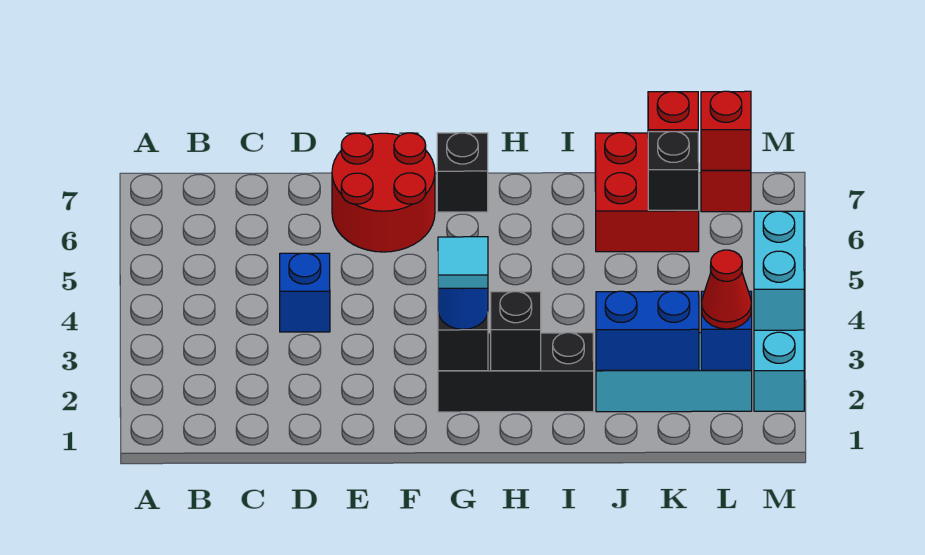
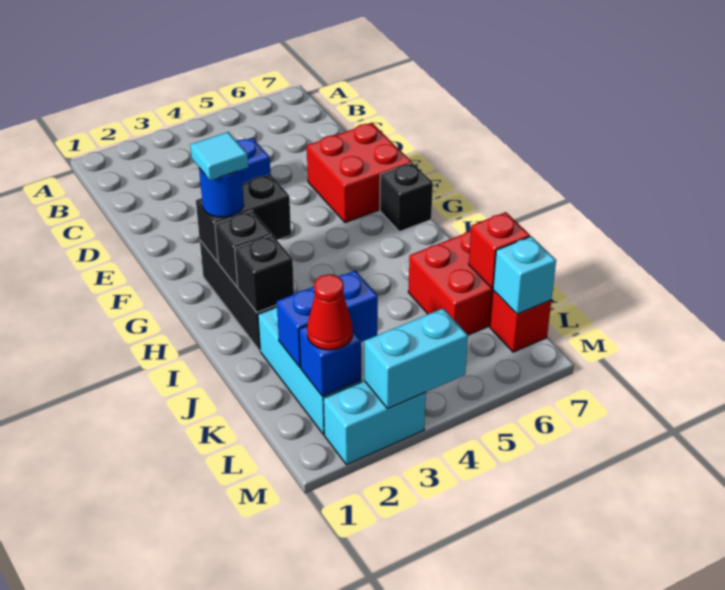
red round brick E6:F7 level 1 -> red brick E6:F7 level 1
blue brick J2:K2 level 2 -> blue brick K2:K3 level 2
black brick K6 level 2 -> black brick I2 level 2
red brick L7 level 2 -> cyan brick L7 level 2

